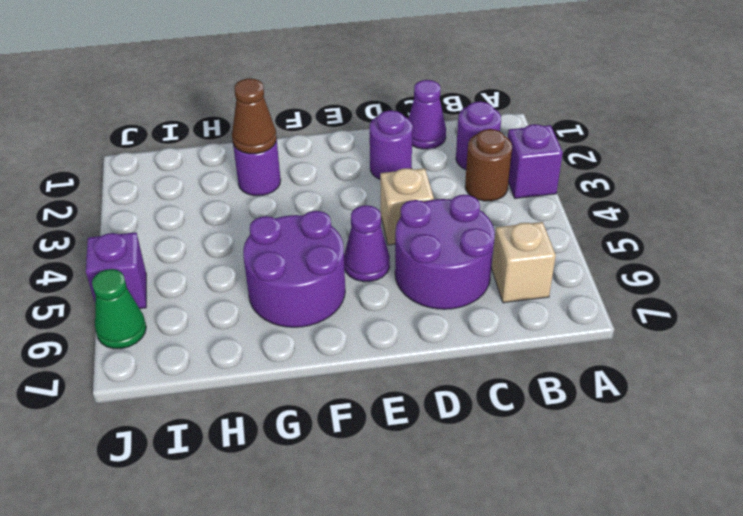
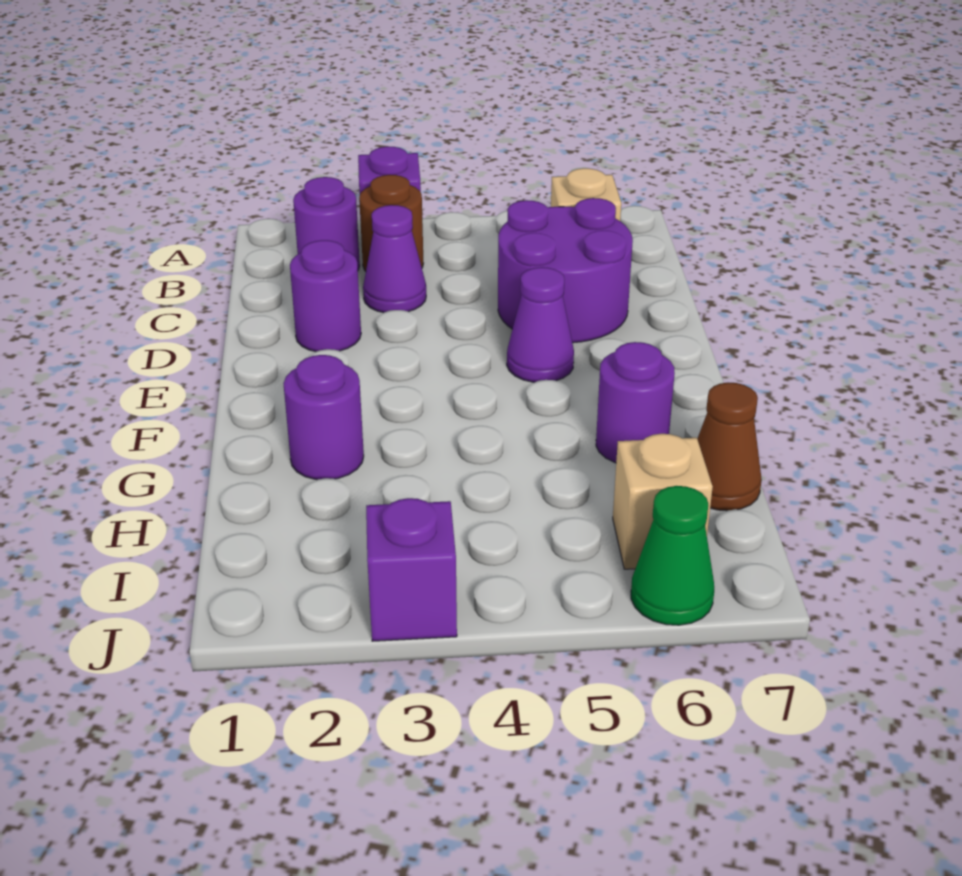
purple cone C1 level 1 -> purple cone C3 level 1
tan brick D4 level 1 -> tan brick I6 level 1
purple round brick F5:G6 level 1 -> purple round brick G6 level 1
brown cone G2 level 2 -> brown cone H7 level 1
purple brick J5 level 1 -> purple brick J3 level 1

